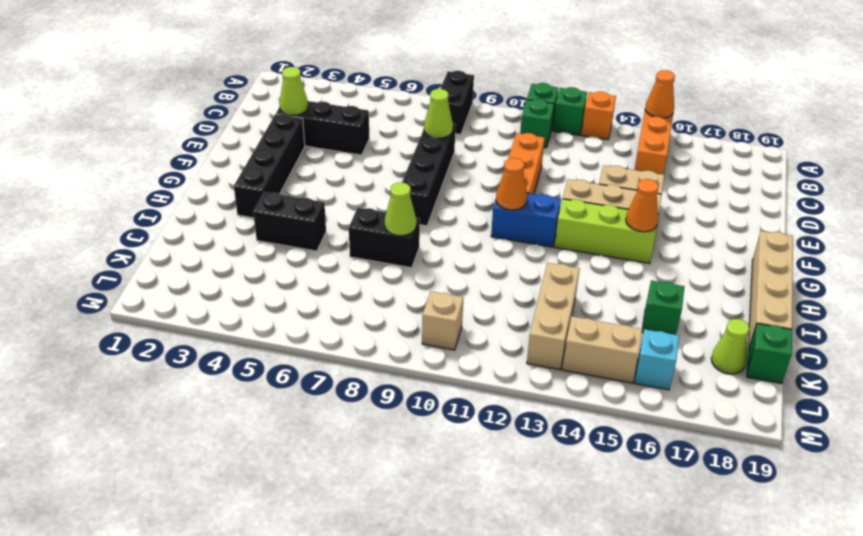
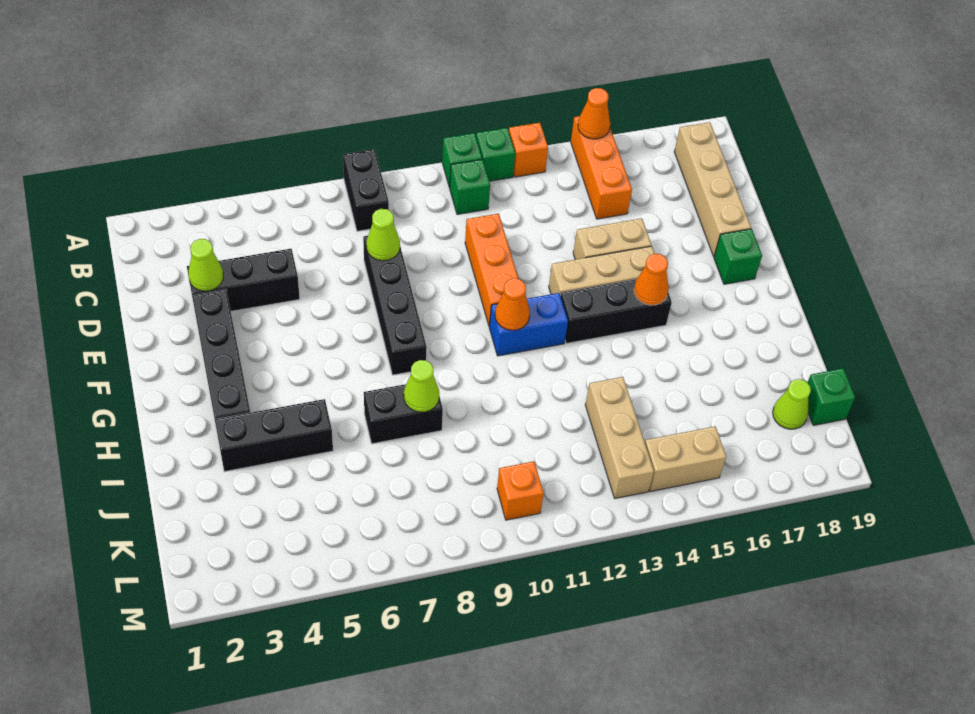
lime brick G13:G15 level 1 -> black brick G13:G15 level 1
tan brick G19:J19 level 1 -> tan brick B18:E18 level 1
black brick I4:I5 level 1 -> black brick I3:I5 level 1
green brick J16 level 1 -> green brick F18 level 1
tan brick L10 level 1 -> orange brick L10 level 1
cyan brick L16 level 1 -> none

